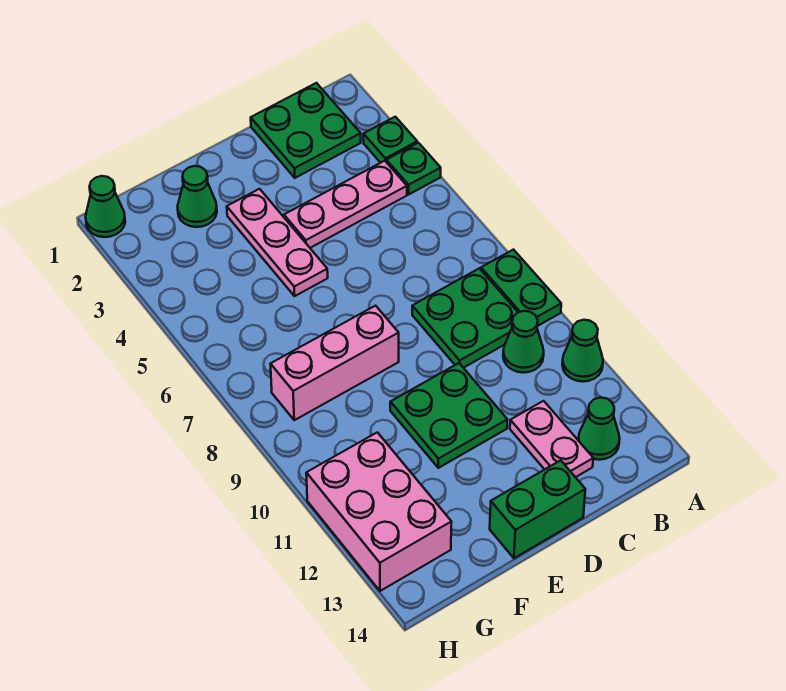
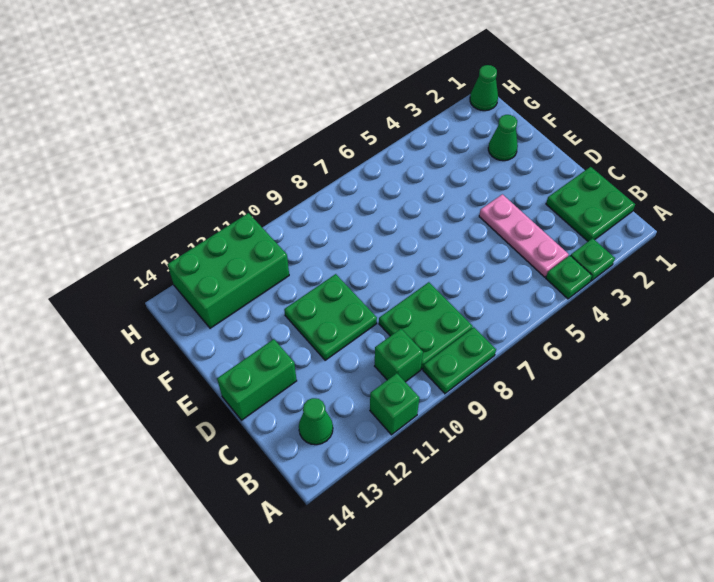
green cone A11 level 1 -> green brick A11 level 1
green cone B10 level 1 -> green brick B10 level 1
pink plate C12:C13 level 1 -> none
green brick D14:E14 level 1 -> green brick D13:D14 level 1
pink plate E3:E5 level 1 -> none
pink brick E8:G8 level 1 -> none
pink brick G11:H13 level 1 -> green brick G11:H13 level 1

